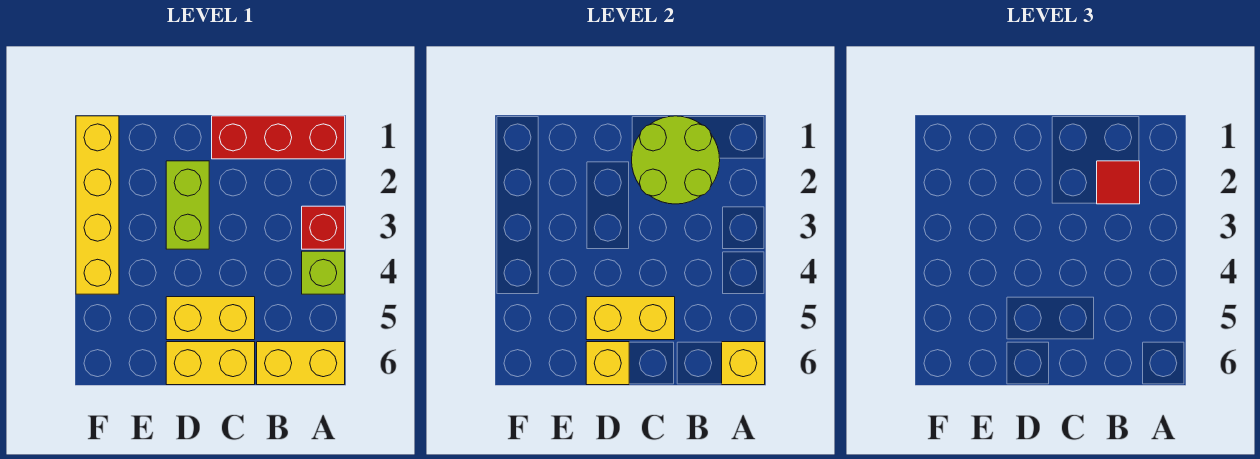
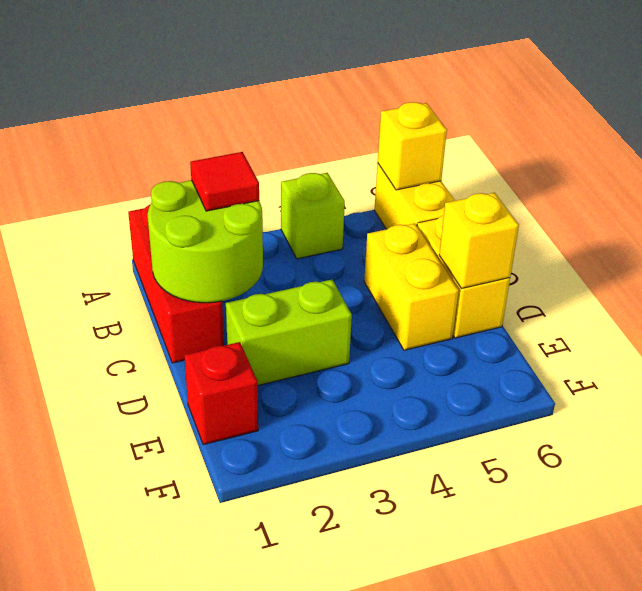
red brick A3 level 1 -> red brick E1 level 1
yellow brick C5:D5 level 2 -> none
yellow brick F1:F4 level 1 -> none

